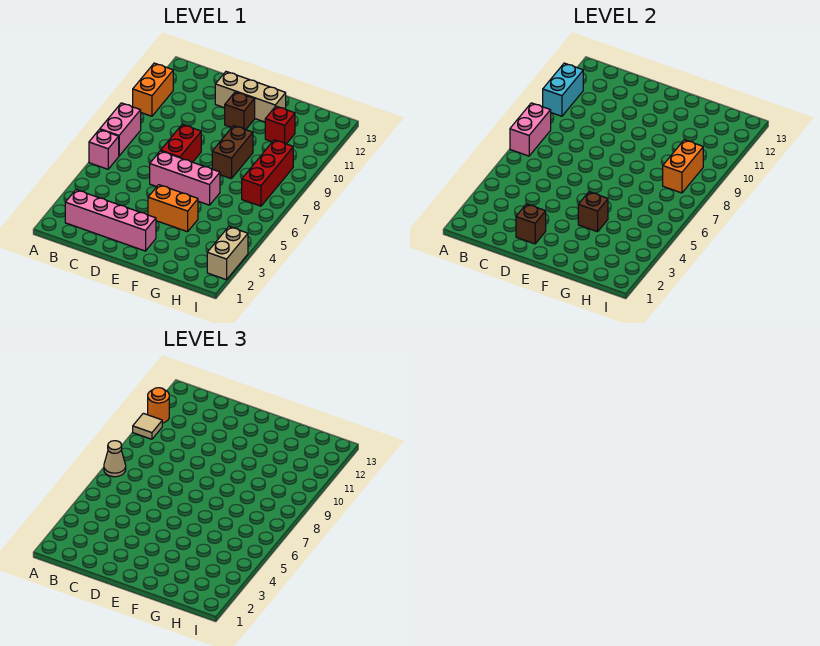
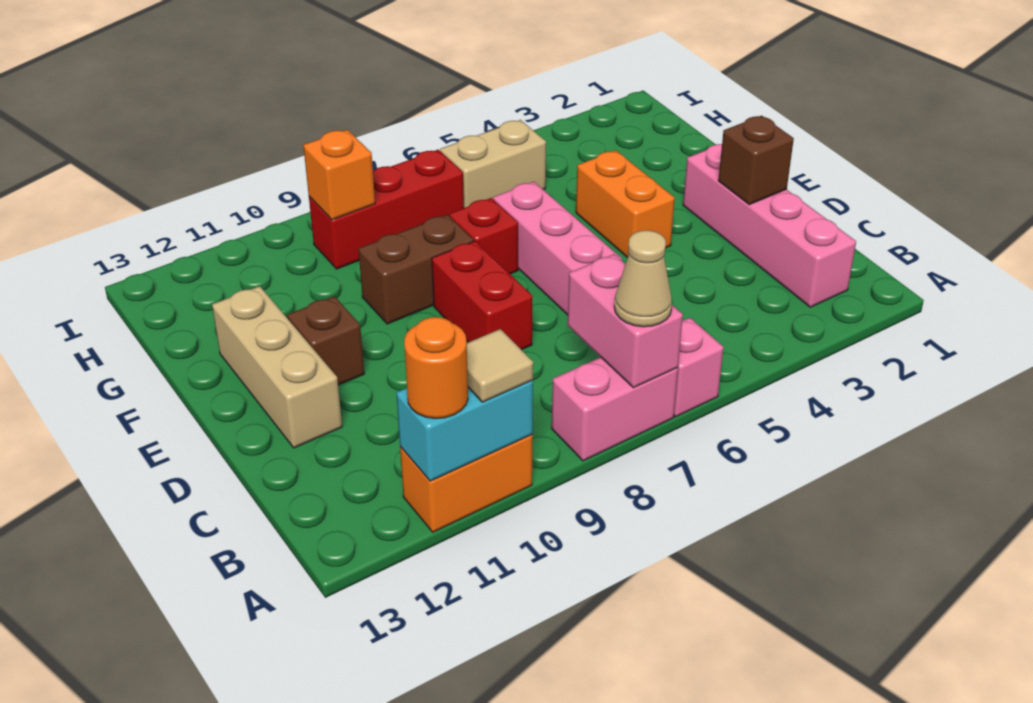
pink brick A7:A8 level 2 -> pink brick A7:B7 level 2
red brick D7:D8 level 1 -> red brick D8:E8 level 1
brown brick F4 level 2 -> none
red brick G11 level 1 -> red brick F7 level 1
orange brick H8:H9 level 2 -> orange brick H9 level 2
tan brick I2:I3 level 1 -> tan brick H5:H6 level 1

